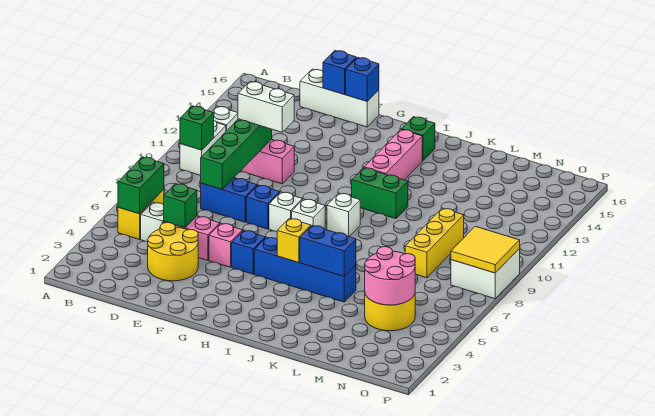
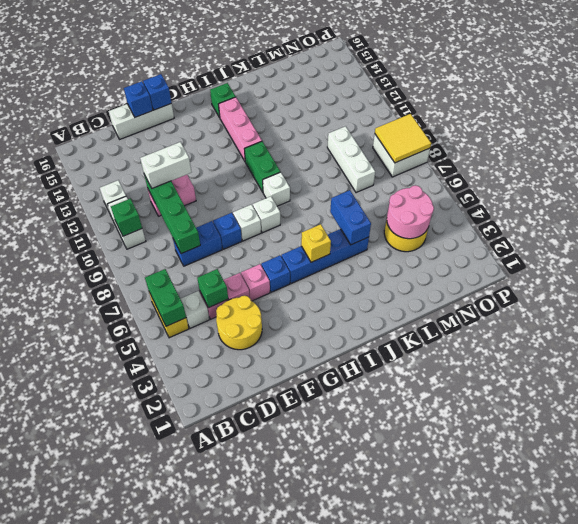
green brick I11:J11 level 1 -> green brick I10:I11 level 1
blue brick J5:K5 level 2 -> blue brick K5:K6 level 2
yellow brick M8:M10 level 1 -> white brick M8:M10 level 1

